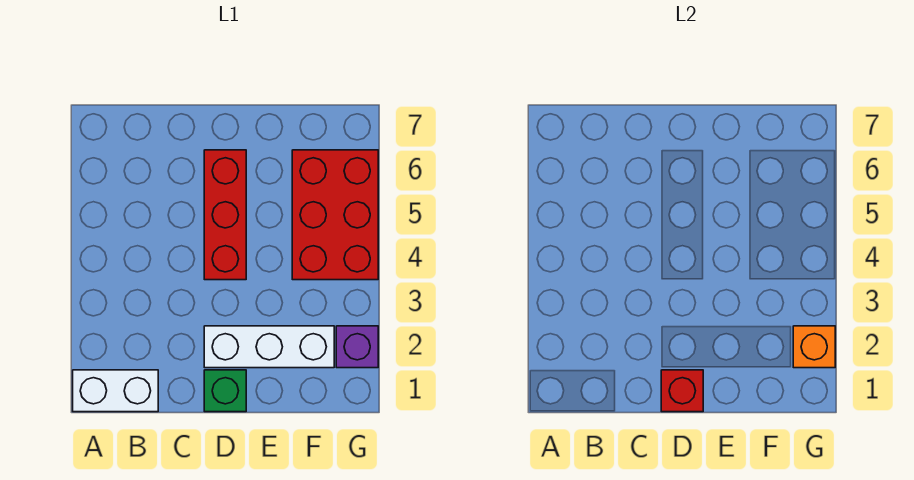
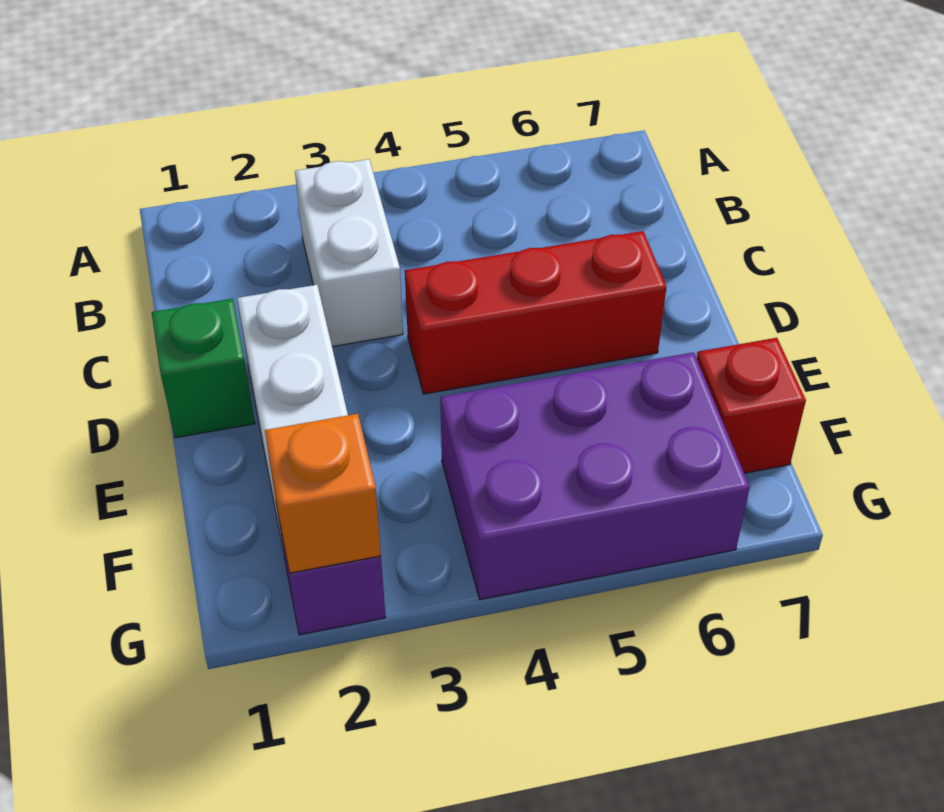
white brick A1:B1 level 1 -> white brick B3:C3 level 1
red brick D1 level 2 -> red brick F7 level 1
red brick F4:G6 level 1 -> purple brick F4:G6 level 1

